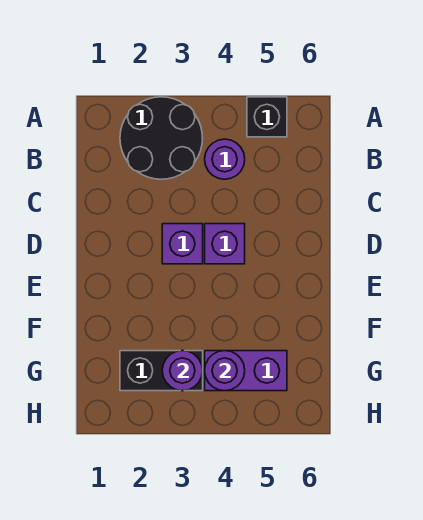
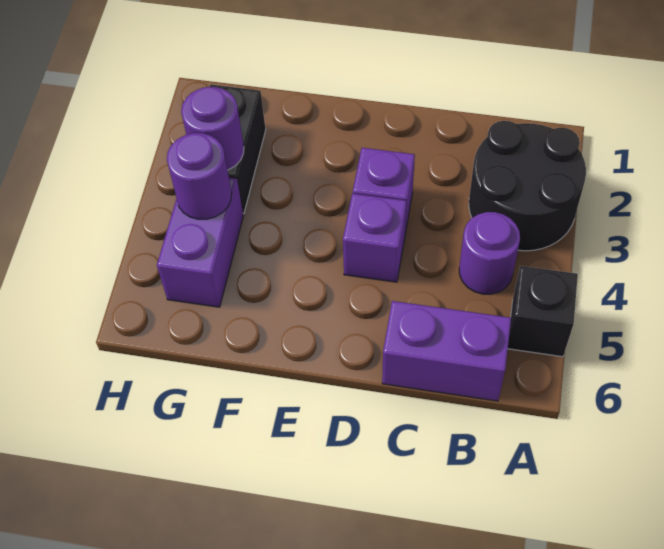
none -> purple brick B6:C6 level 1

